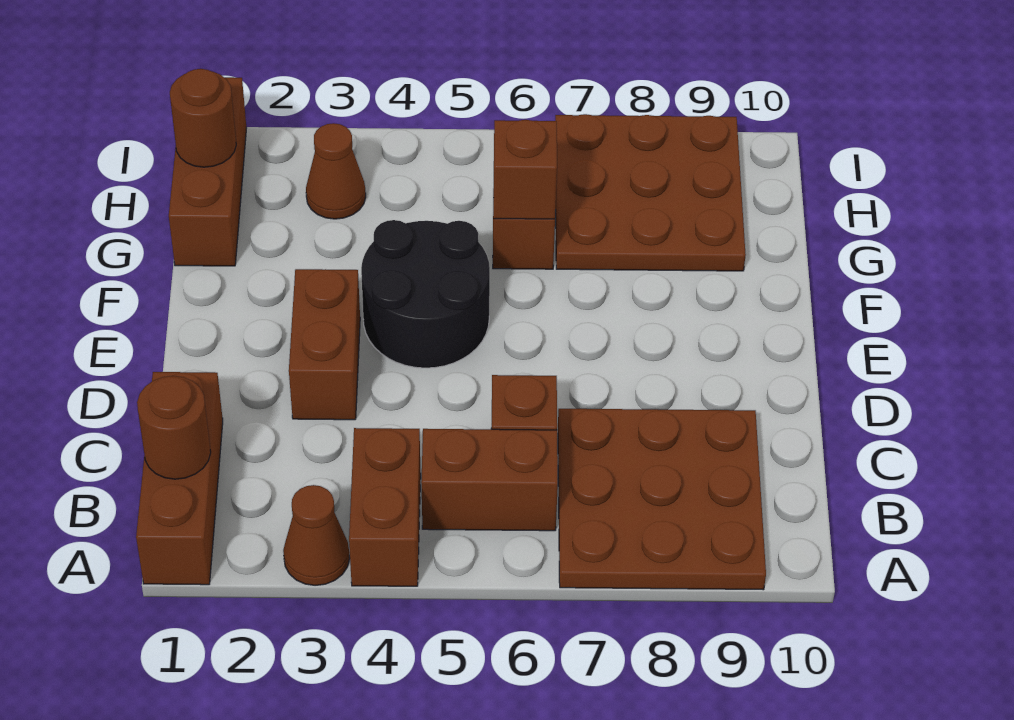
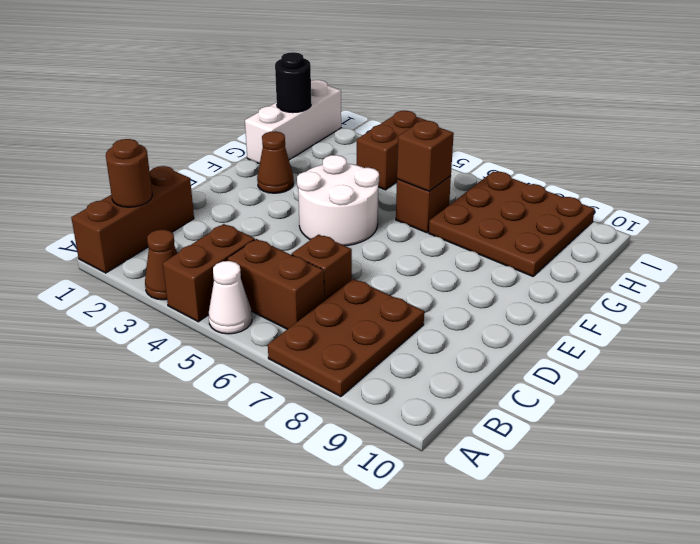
none -> white cone A5 level 1
brown plate A7:C9 level 1 -> brown plate A7:C8 level 1
brown brick D3:E3 level 1 -> brown brick H4:I4 level 1
black round brick E4:F5 level 1 -> white round brick E4:F5 level 1
brown brick G1:I1 level 1 -> white brick G1:I1 level 1
brown round brick H1 level 2 -> black round brick H1 level 2
brown cone H3 level 1 -> brown cone F2 level 1

